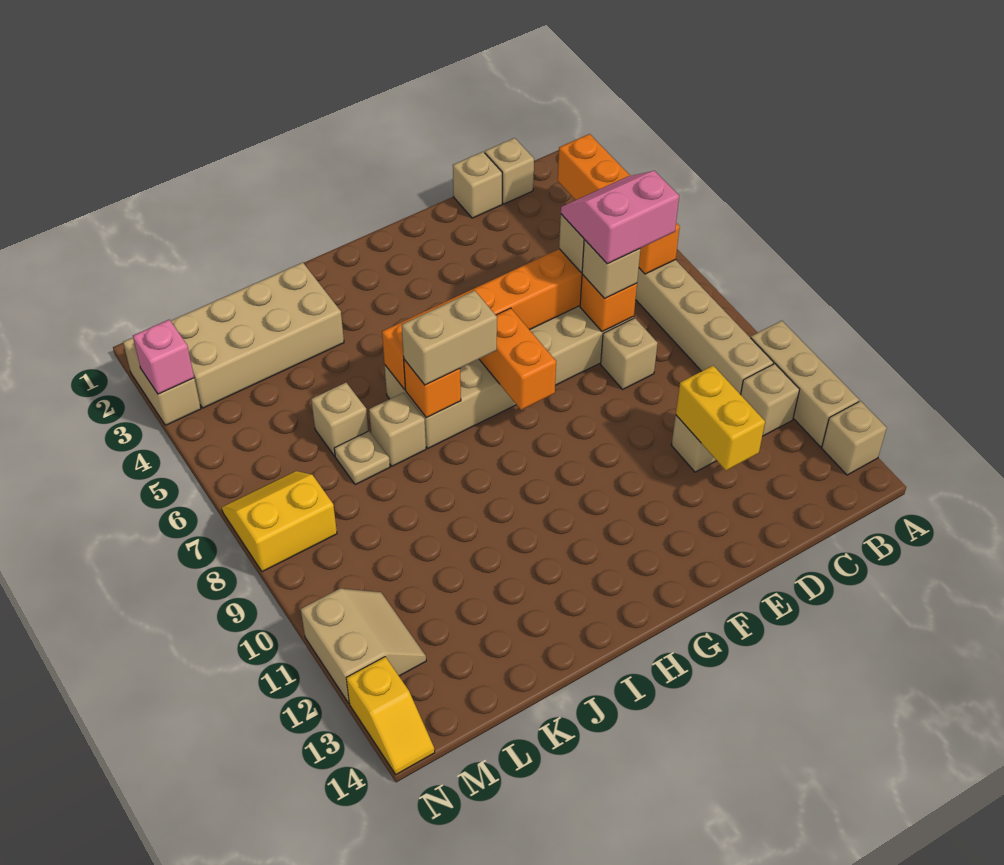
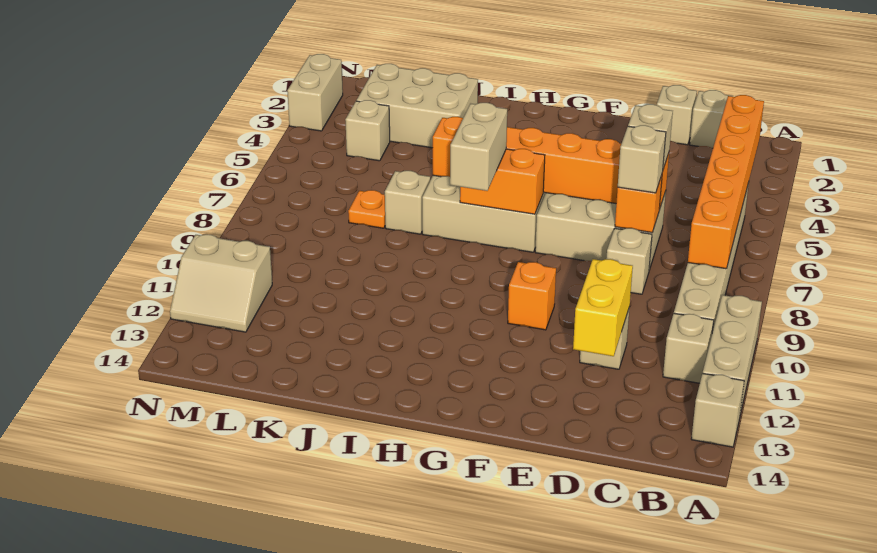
orange brick B3:B6 level 2 -> orange brick B3:B8 level 2
pink slope C6:D7 level 4 top 7 -> none
orange brick G7:G8 level 2 -> orange brick G7:H7 level 2
tan brick H7:I7 level 3 -> tan brick H7:H8 level 3
orange brick I7 level 2 -> orange brick F10 level 1
tan brick J2:M3 level 1 -> tan brick J2:L3 level 1
tan brick K6 level 1 -> tan brick L4 level 1
tan plate K7 level 1 -> orange plate K7 level 1
yellow slope M7:N8 level 1 top 8 -> none
tan slope M11:N12 level 1 top N -> tan slope M11:N12 level 1 top 11
pink brick N3 level 2 -> none
yellow slope N13:N14 level 1 top 13 -> none

